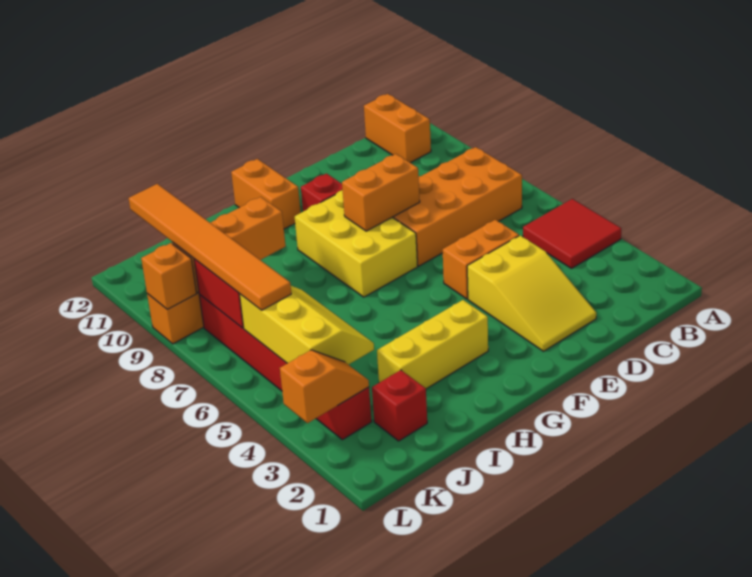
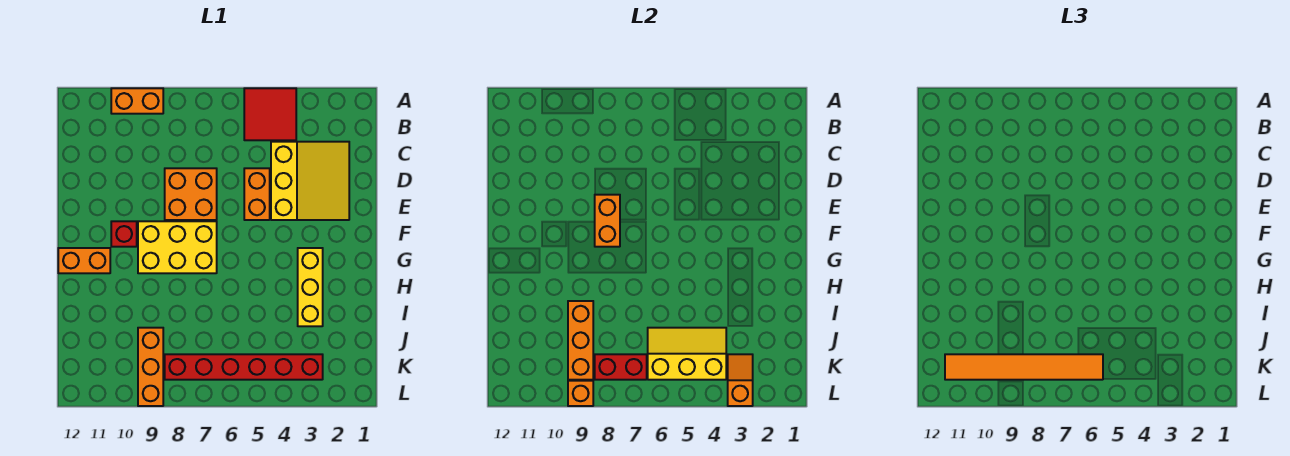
orange brick B7:E8 level 1 -> orange brick D7:E8 level 1
orange brick B11:B12 level 1 -> orange brick A9:A10 level 1
yellow slope D2:E4 level 1 top 4 -> yellow slope C2:E4 level 1 top 4
red brick J2 level 1 -> none

